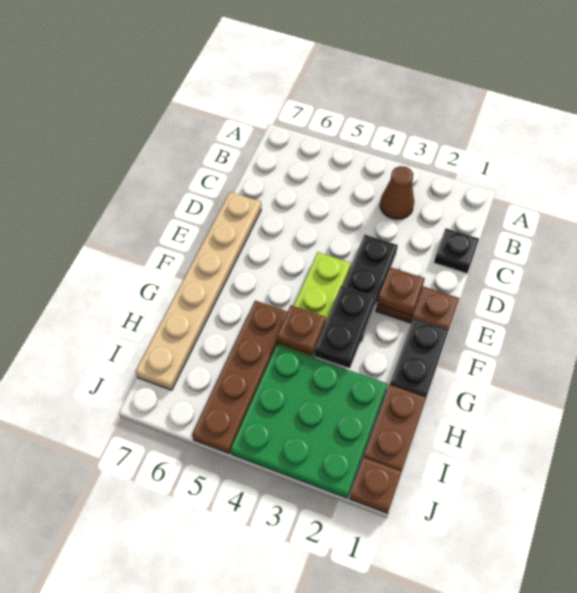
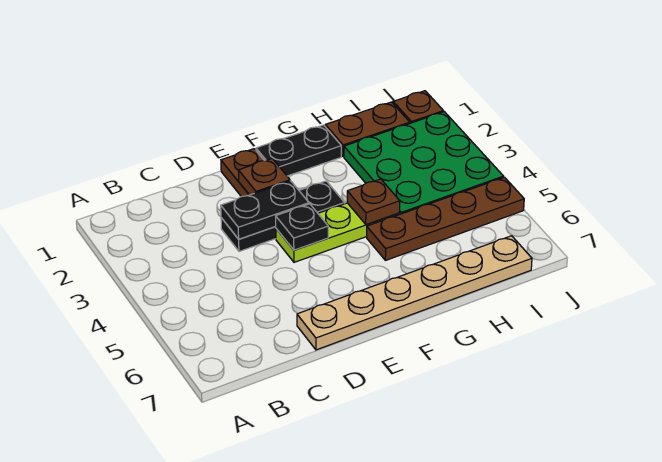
brown cone B3 level 1 -> none
black plate C1 level 1 -> black plate E4 level 2
black plate F3:G3 level 2 -> black plate D3:E3 level 2

